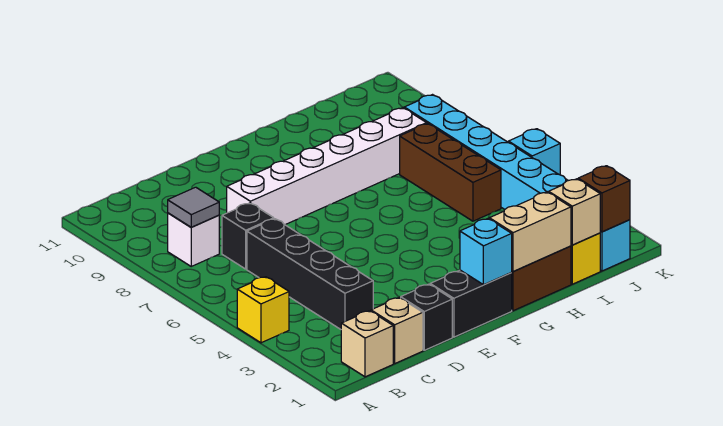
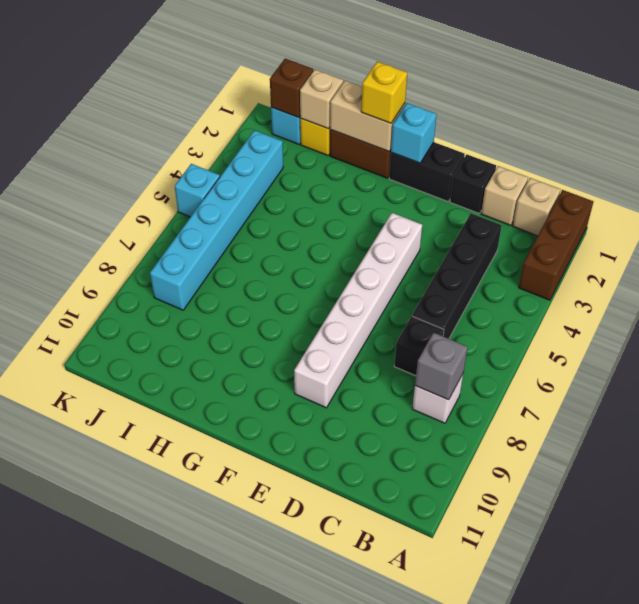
yellow brick A4 level 1 -> yellow brick G1 level 3
grey tile B8 level 2 -> grey brick B8 level 2
white brick D8:I8 level 1 -> white brick E4:E9 level 1
brown brick I5:I7 level 1 -> brown brick A1:A3 level 1

